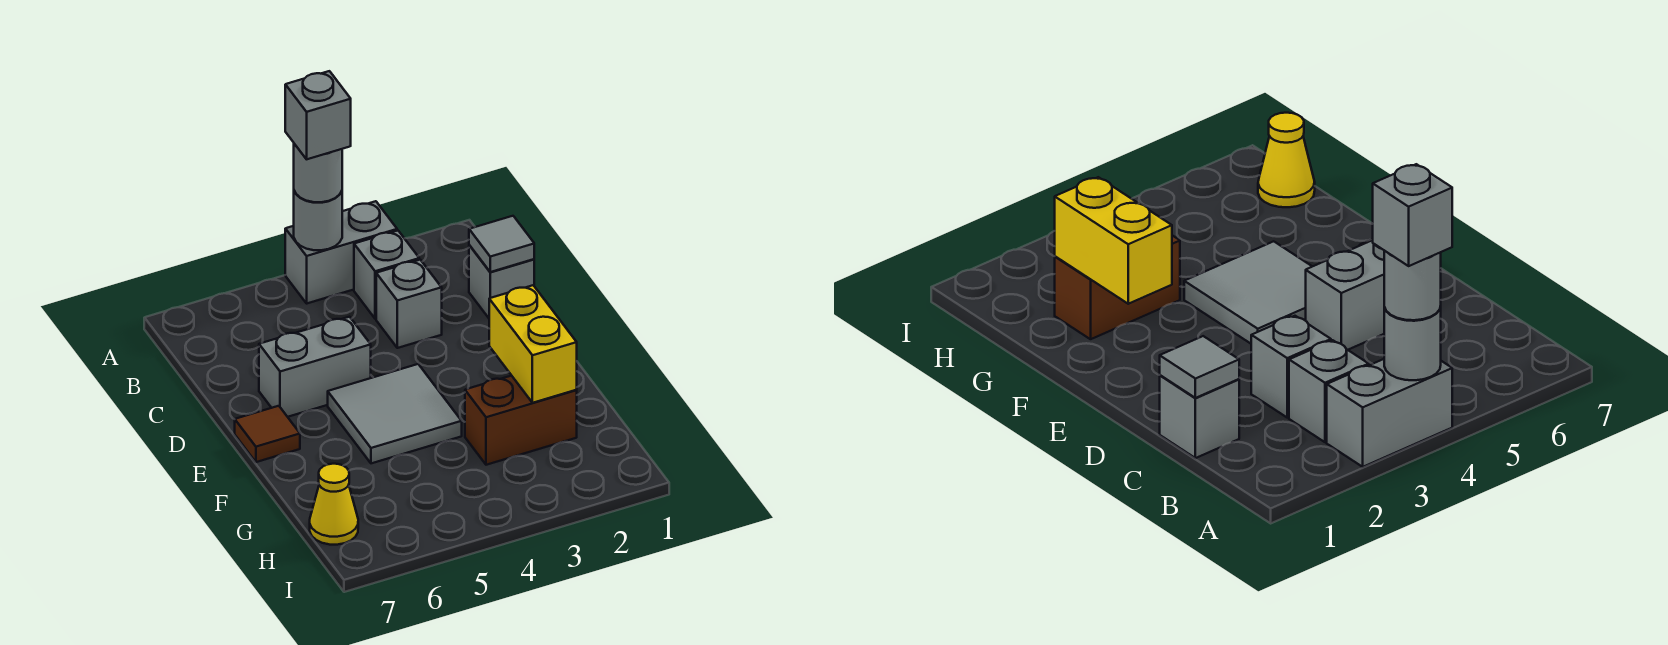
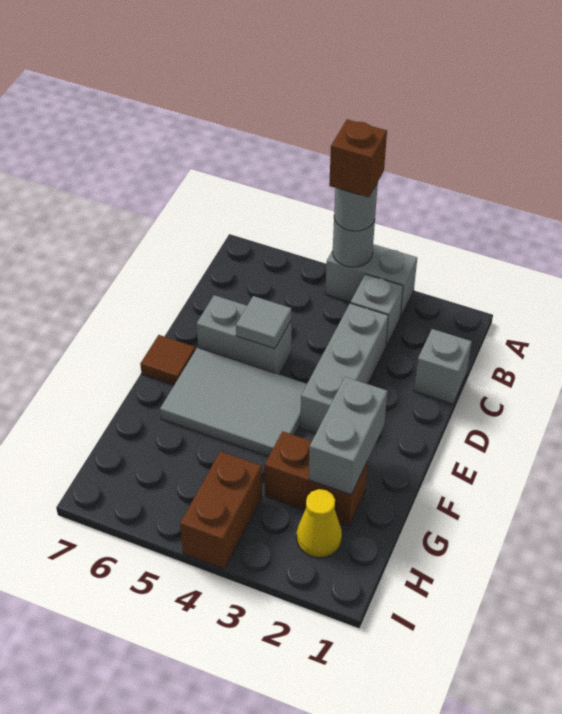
grey brick A4 level 4 -> brown brick A4 level 4
grey tile C1 level 2 -> grey tile D5 level 2
grey brick C3 level 1 -> grey brick C3:E3 level 1
grey tile E4:F5 level 1 -> grey tile E4:F6 level 1
yellow brick F2:G2 level 2 -> grey brick F2:G2 level 2
none -> brown brick H4:I4 level 1
yellow cone H7 level 1 -> yellow cone H2 level 1

